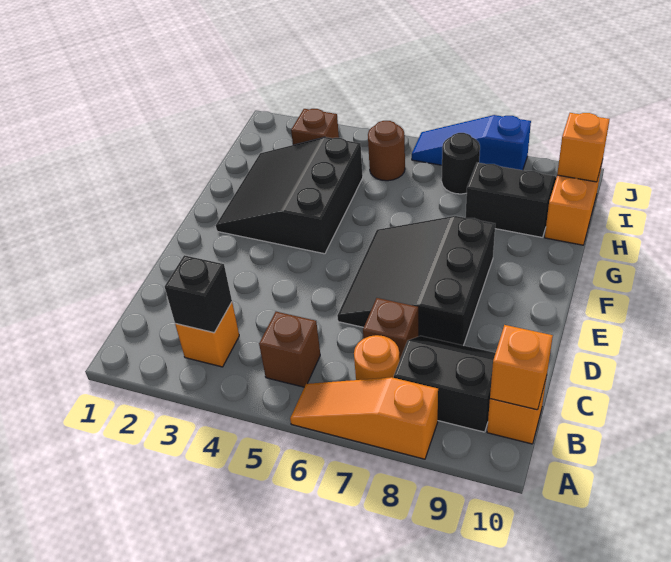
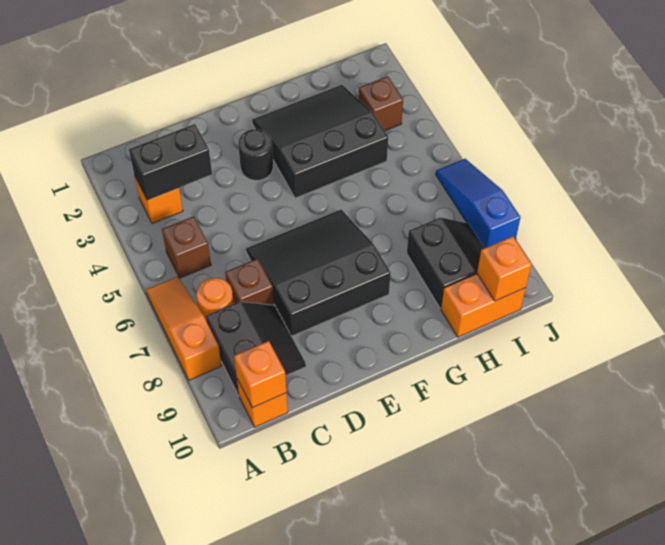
black brick B3 level 2 -> black brick B3:C3 level 2
brown round brick I5 level 1 -> none
black round brick I7 level 1 -> black round brick E3 level 1

